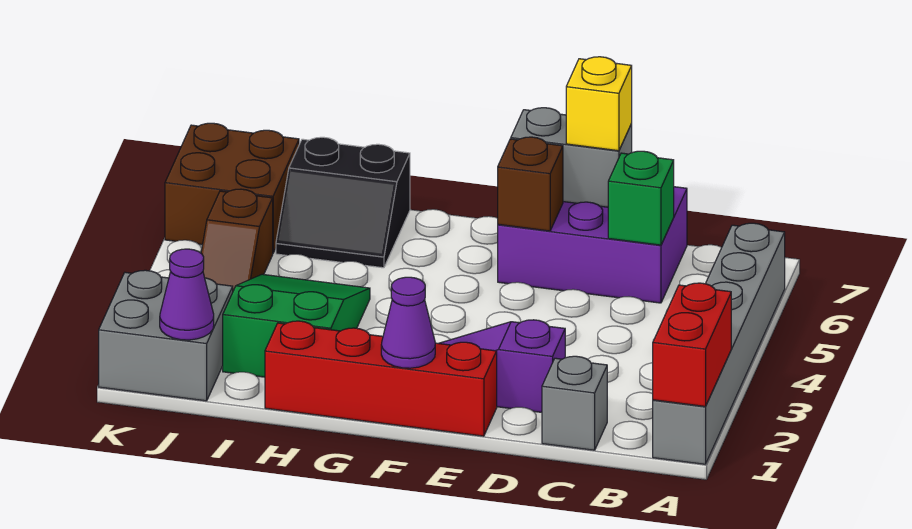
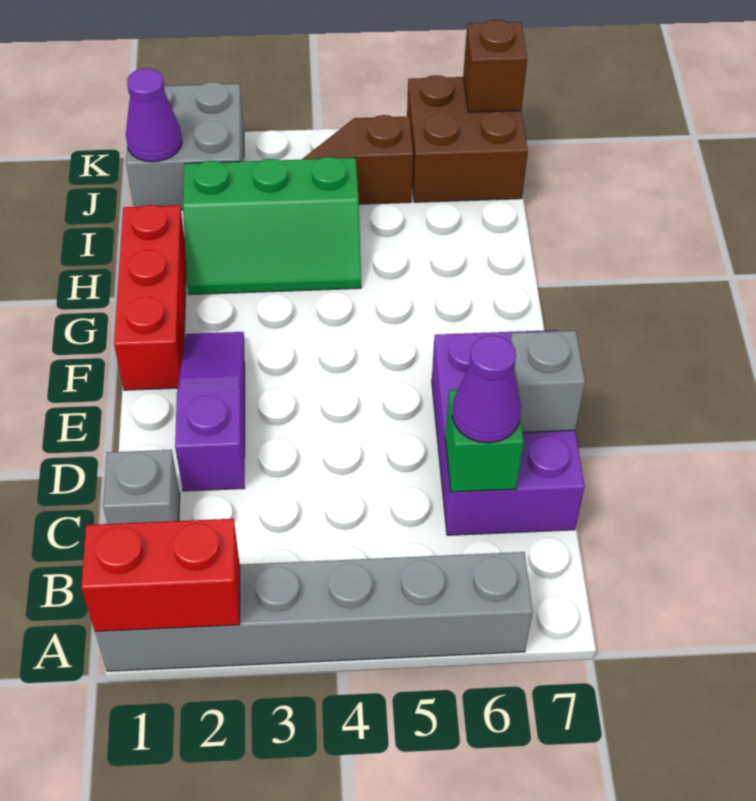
grey brick D7:E7 level 2 -> grey brick D7 level 2
yellow brick D7 level 3 -> none
red brick E1:H1 level 1 -> red brick F1:H1 level 1
brown brick E6 level 2 -> brown brick K7 level 2
purple cone F1 level 2 -> purple cone C6 level 3
green slope H2:I4 level 1 top 2 -> green slope H2:I4 level 1 top I
black slope H6:I7 level 1 top 7 -> none

